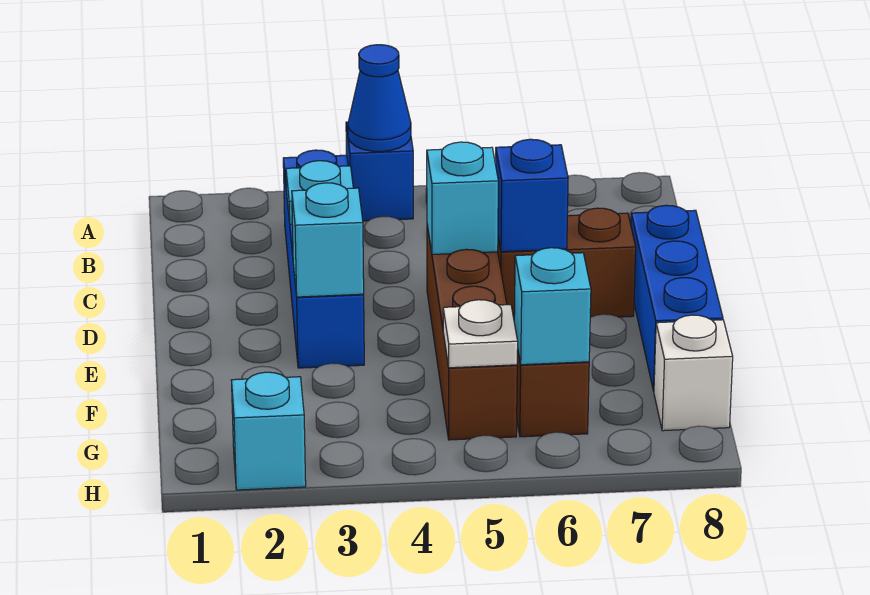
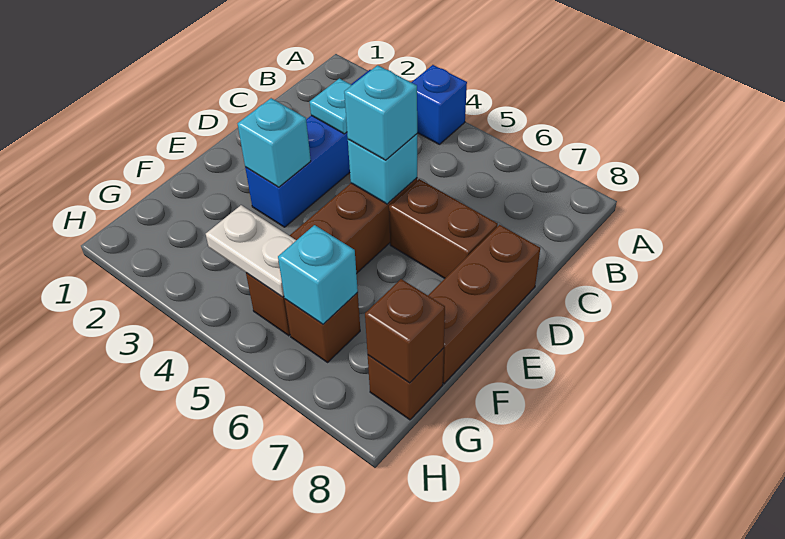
blue cone A4 level 2 -> none
blue brick D6 level 2 -> none
blue brick D8:F8 level 1 -> brown brick D8:F8 level 1
white plate G5 level 2 -> white plate G4:G5 level 2
white brick G8 level 1 -> brown brick G8 level 1
none -> brown brick G8 level 2
cyan brick H2 level 1 -> cyan brick D5 level 3

